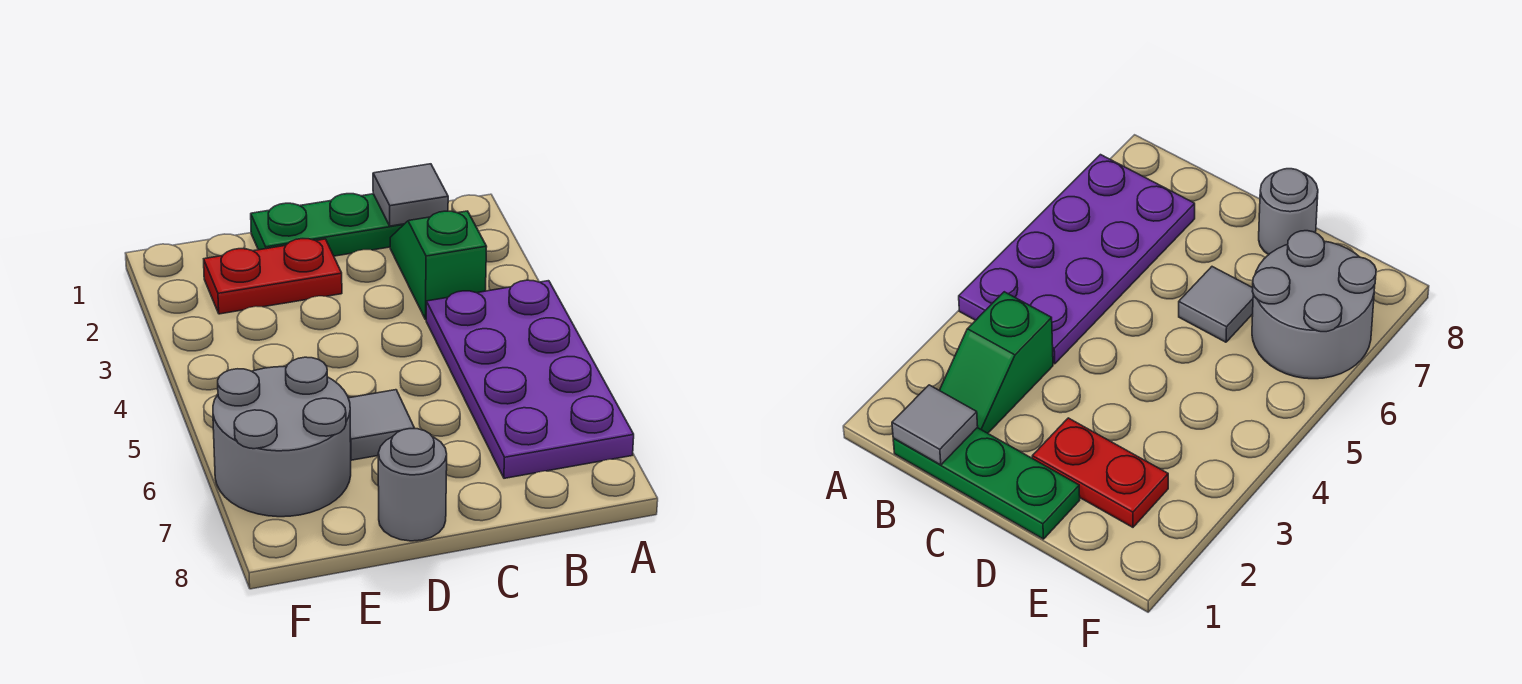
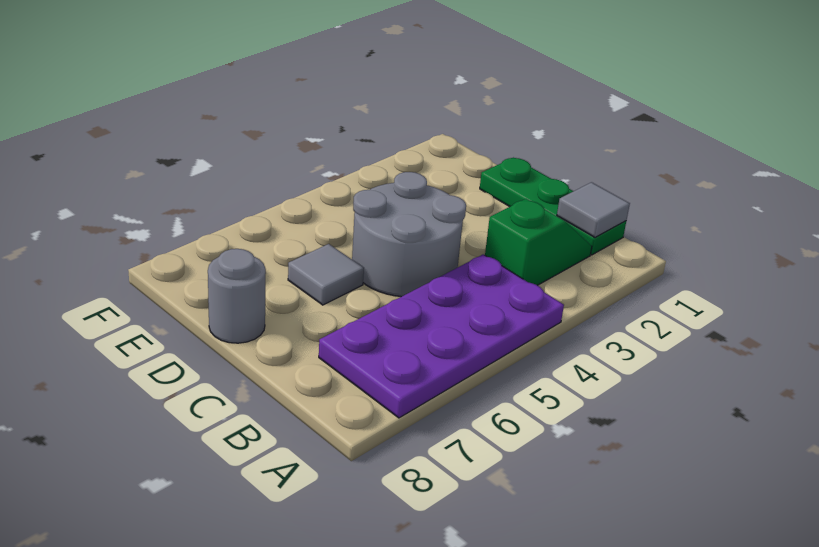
red plate D2:E2 level 1 -> none
grey round brick E6:F7 level 1 -> grey round brick C4:D5 level 1

